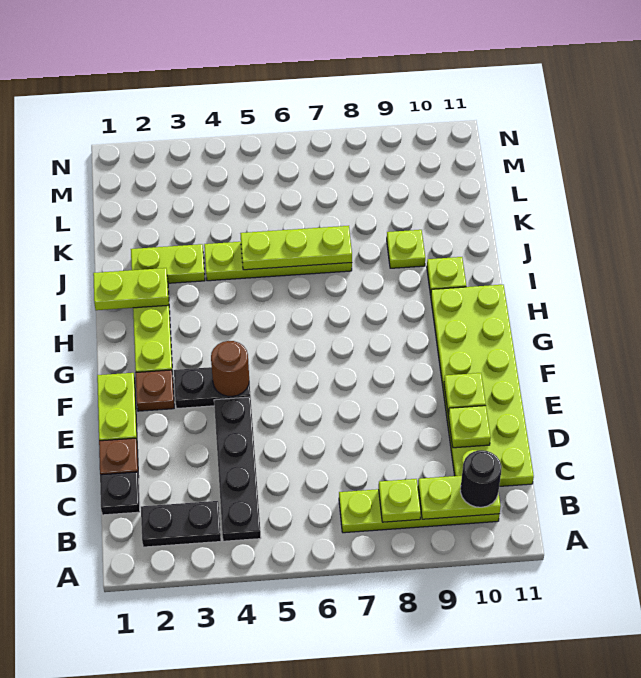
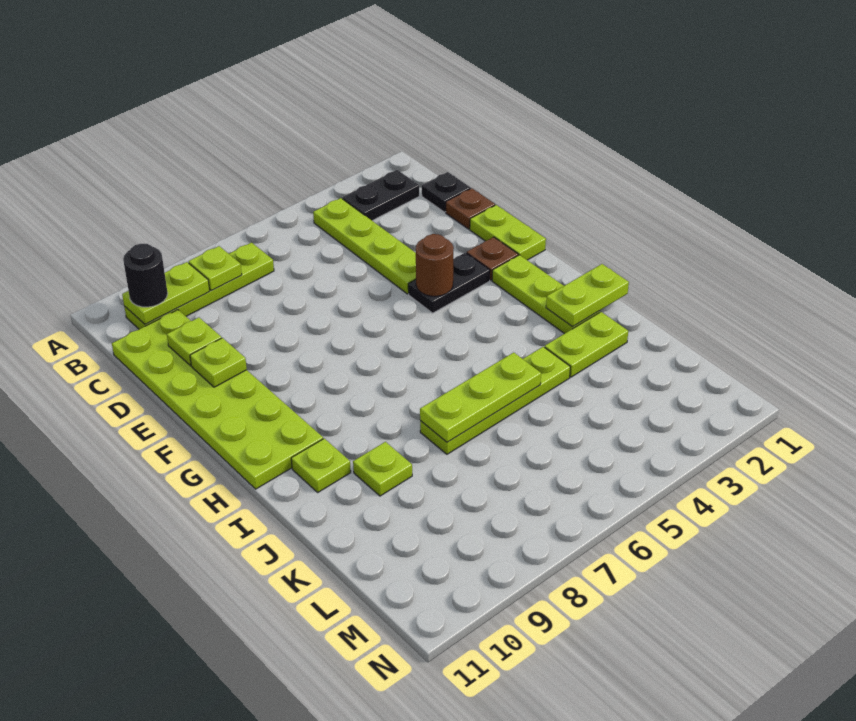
black plate B4:E4 level 1 -> lime plate B4:E4 level 1

